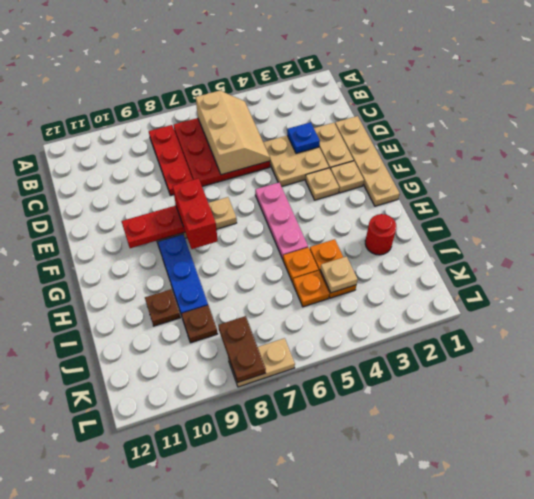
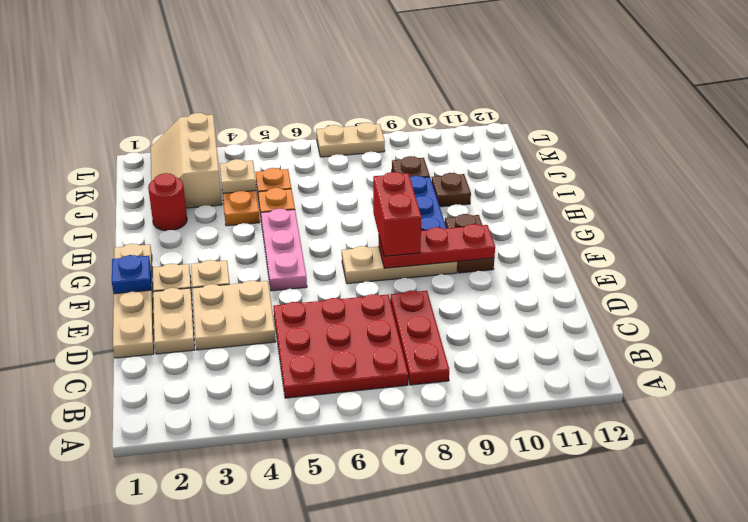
tan slope B5:D6 level 2 top 6 -> tan slope J2:L3 level 1 top 3
blue plate D3 level 2 -> blue plate F1 level 2
brown plate K8:L8 level 2 -> brown plate F10:G10 level 1

